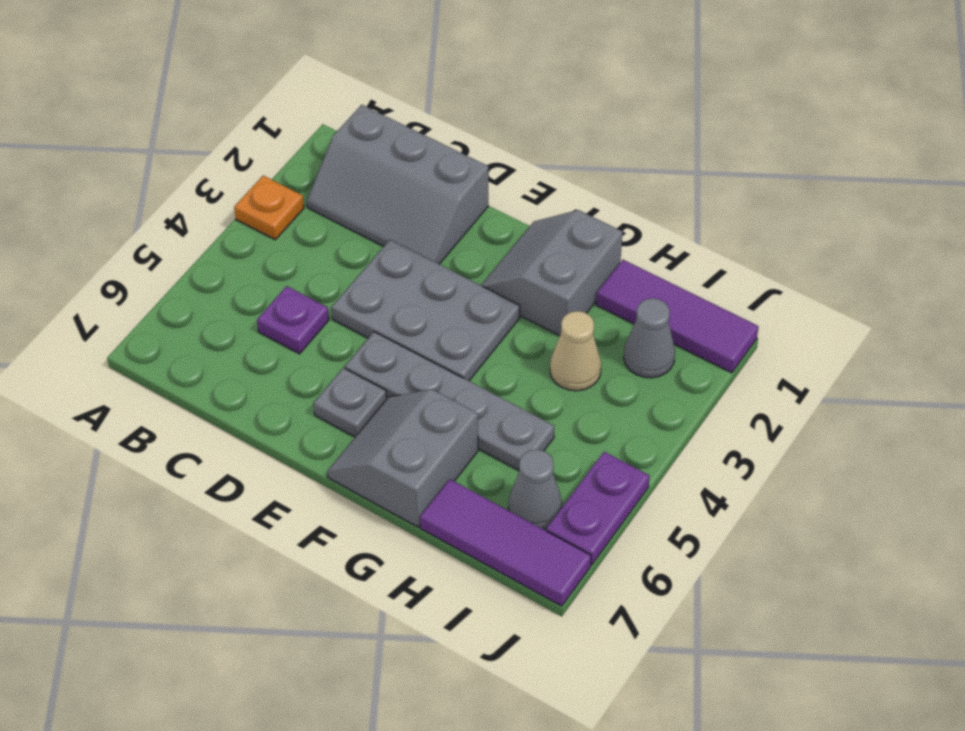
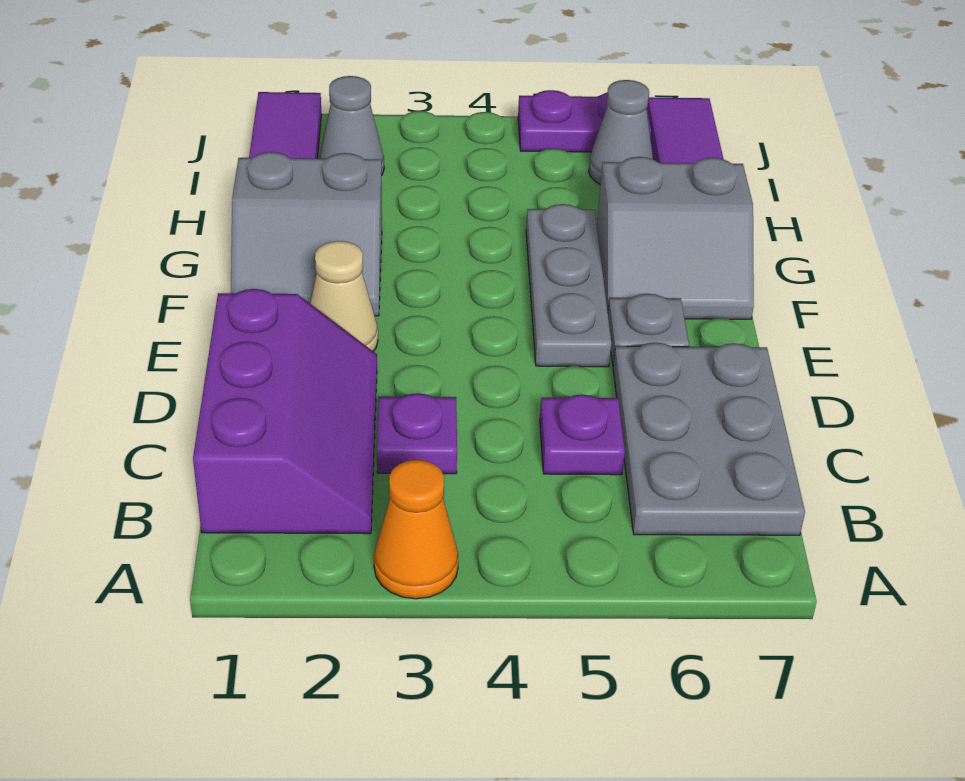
orange plate A3 level 1 -> orange cone A3 level 1
grey slope B1:D2 level 1 top 1 -> purple slope B1:D2 level 1 top 1
none -> purple plate C3 level 1
grey plate D3:F4 level 1 -> grey plate B6:D7 level 1
grey plate E5:H5 level 1 -> grey plate E5:G5 level 1
tan cone H3 level 1 -> tan cone E2 level 1

